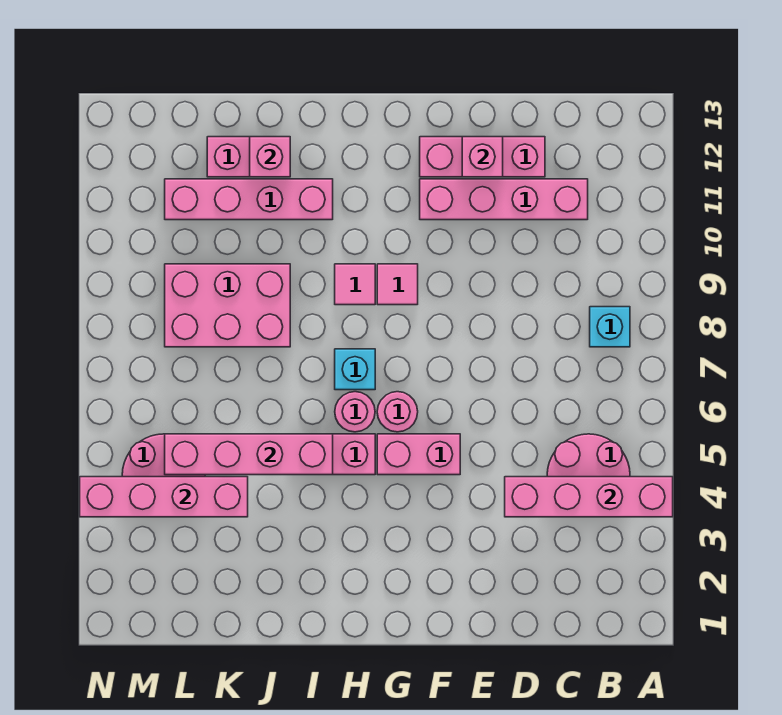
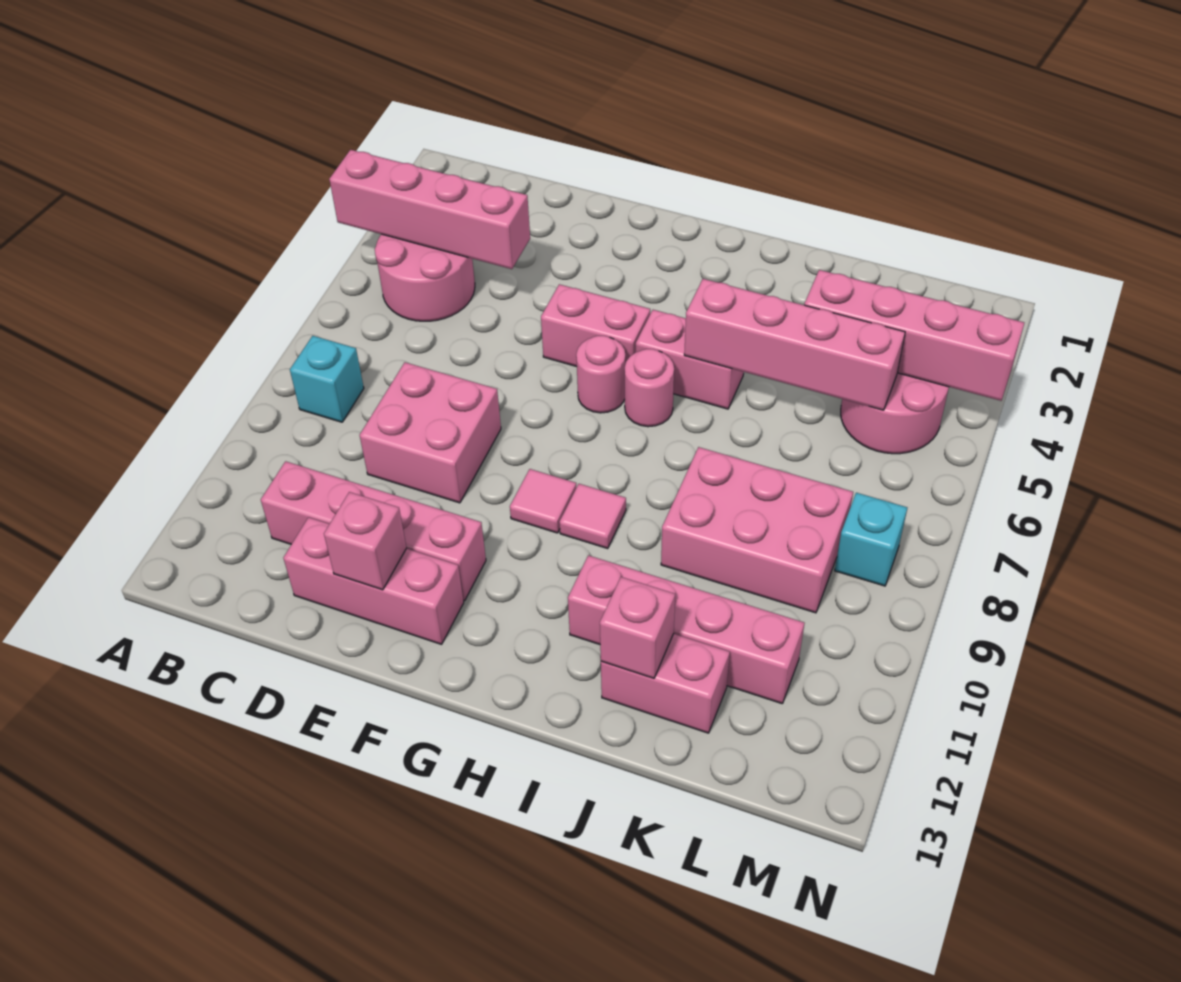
none -> pink brick D8:E9 level 1
cyan brick H7 level 1 -> cyan brick M8 level 1

